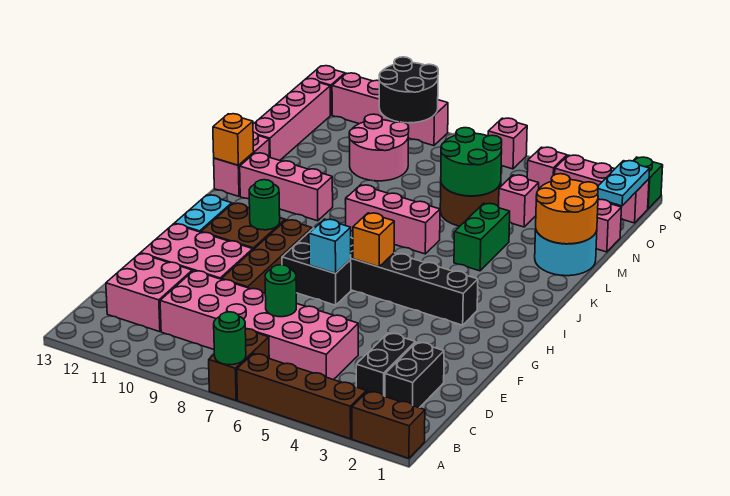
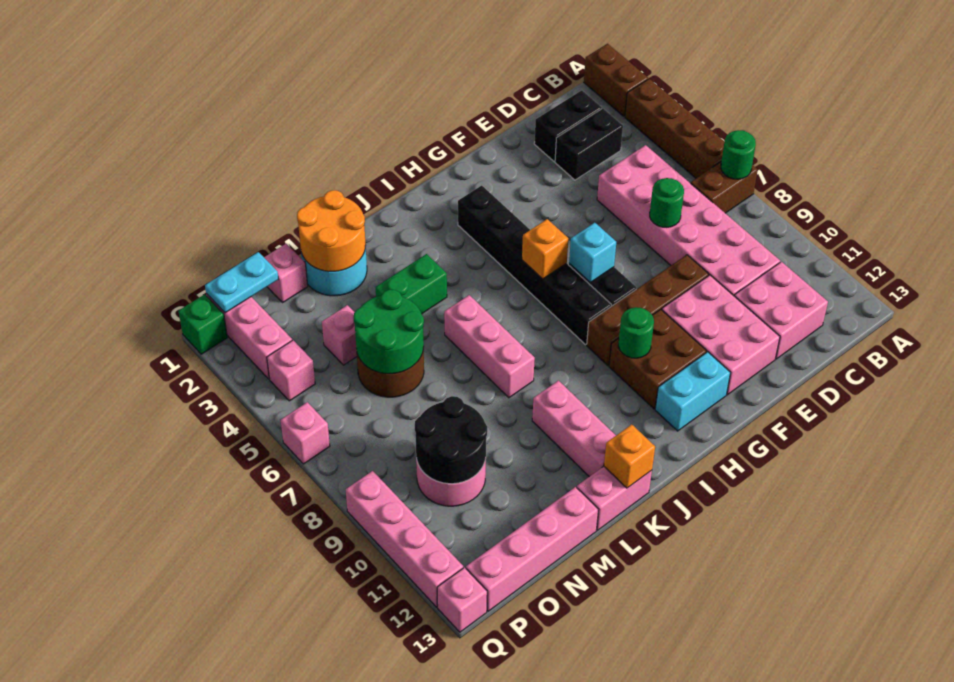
black round brick P9:Q10 level 2 -> black round brick N9:O10 level 2

